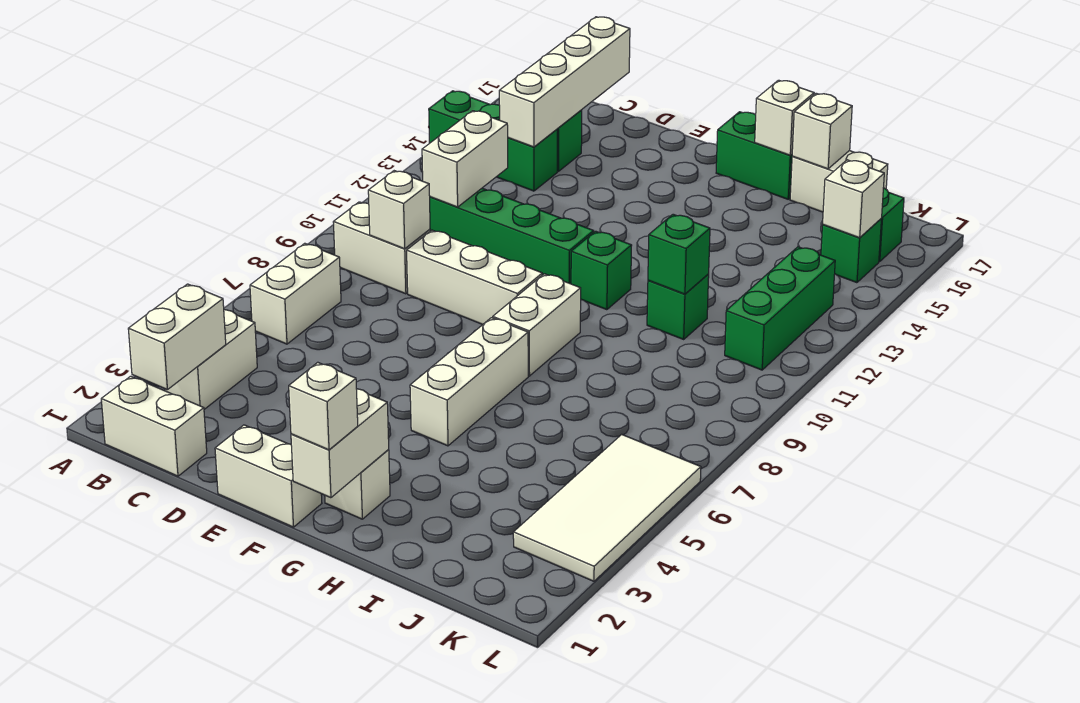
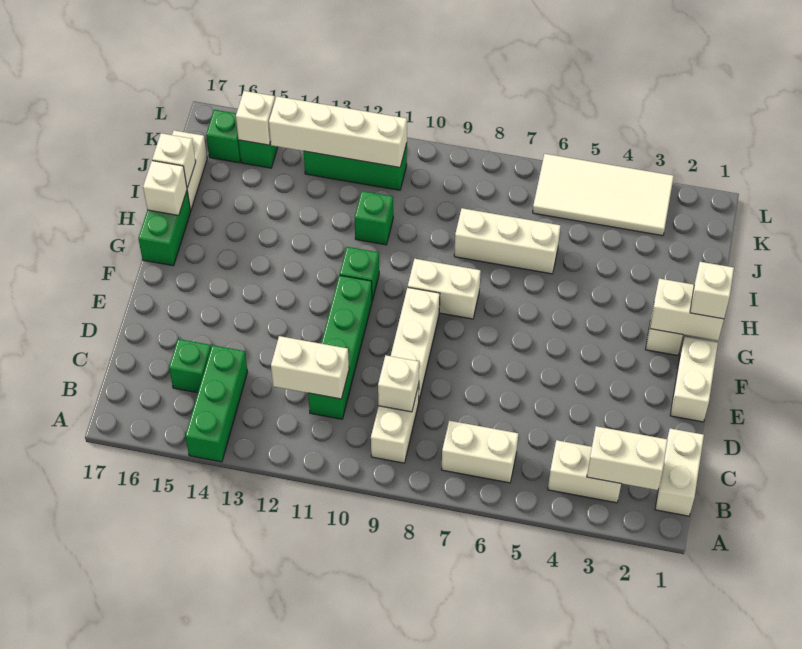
white brick C14:C17 level 2 -> white brick K11:K14 level 2
white brick G5:G7 level 1 -> white brick I6:I8 level 1
green brick I11 level 2 -> none

